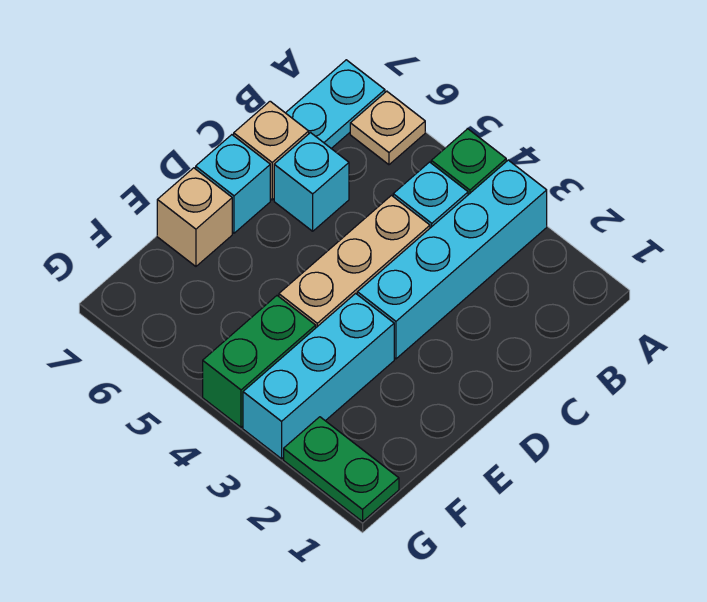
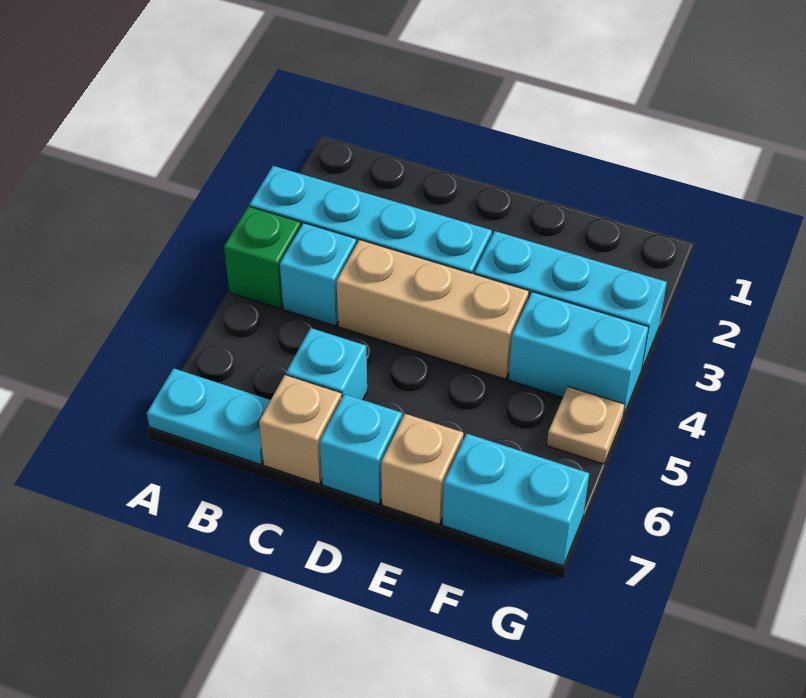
tan plate A6 level 1 -> tan plate G5 level 1
green brick F4:G4 level 1 -> cyan brick F4:G4 level 1
none -> cyan brick F7:G7 level 1
green plate G1:G2 level 1 -> none

